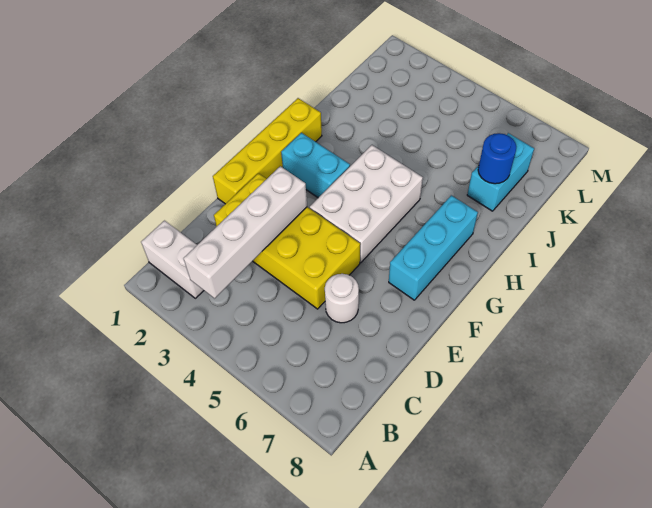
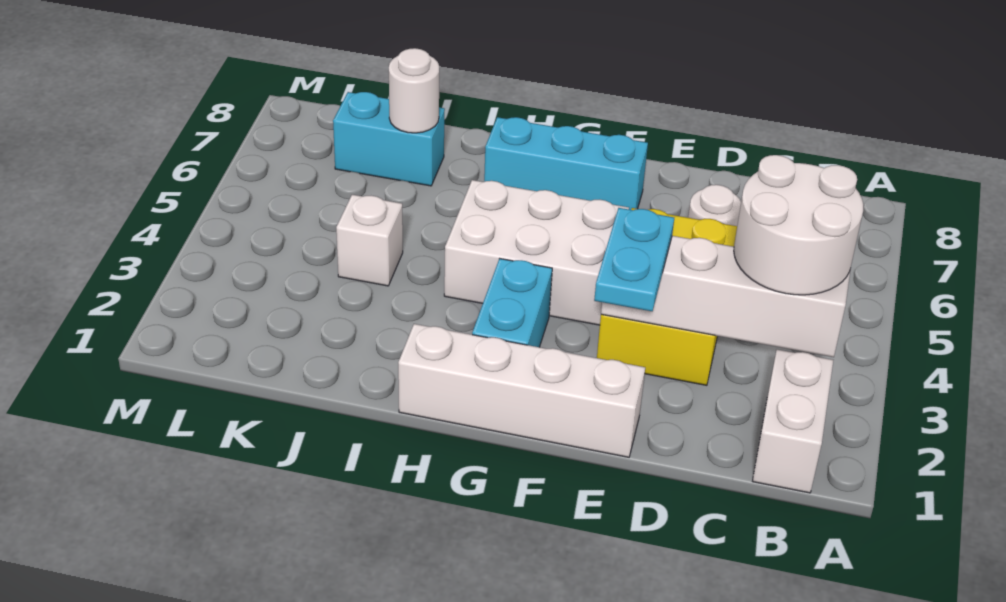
none -> white round brick B3:C4 level 3
yellow brick D2:E5 level 1 -> yellow brick D3:E5 level 1
yellow brick E1:H1 level 1 -> white brick E1:H1 level 1
none -> cyan plate E2:E3 level 3
none -> white brick J4 level 1
blue round brick J7 level 2 -> white round brick J7 level 2

